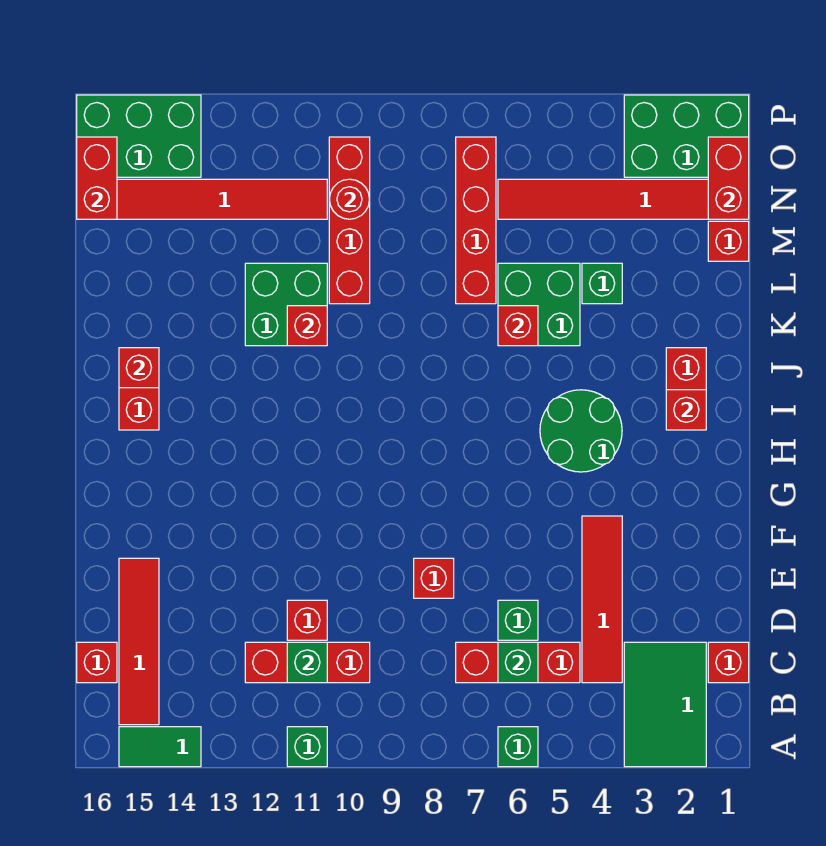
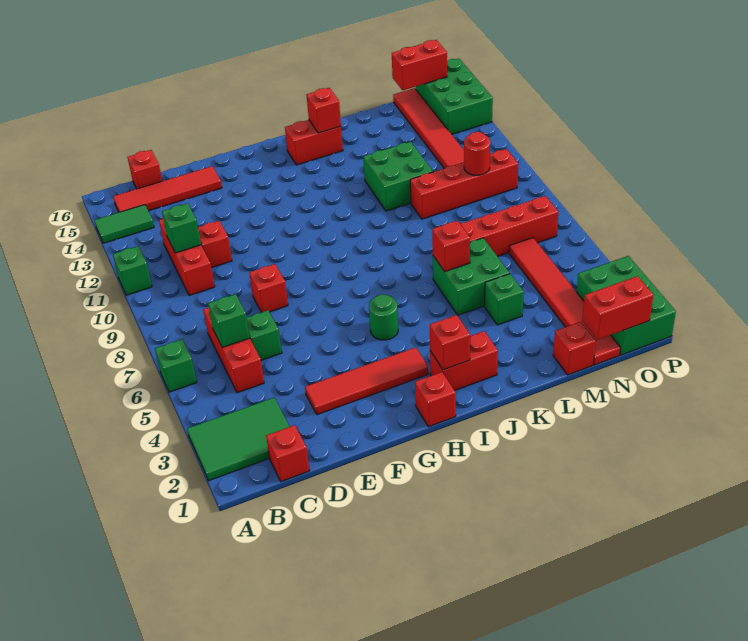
green tile A14:A15 level 1 -> green tile A14:B14 level 1
red tile C4:F4 level 1 -> red tile E3:H3 level 1
green round brick H4:I5 level 1 -> green round brick H5 level 1
red brick K11 level 2 -> red brick H1 level 1

